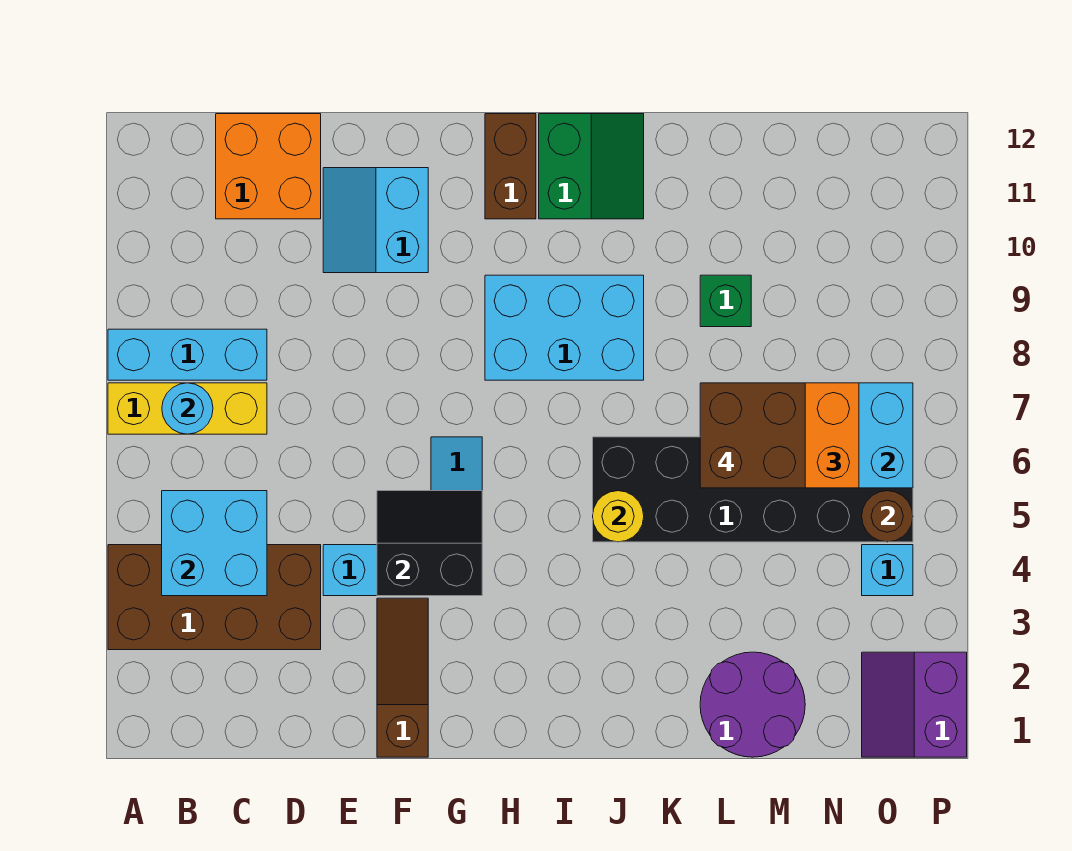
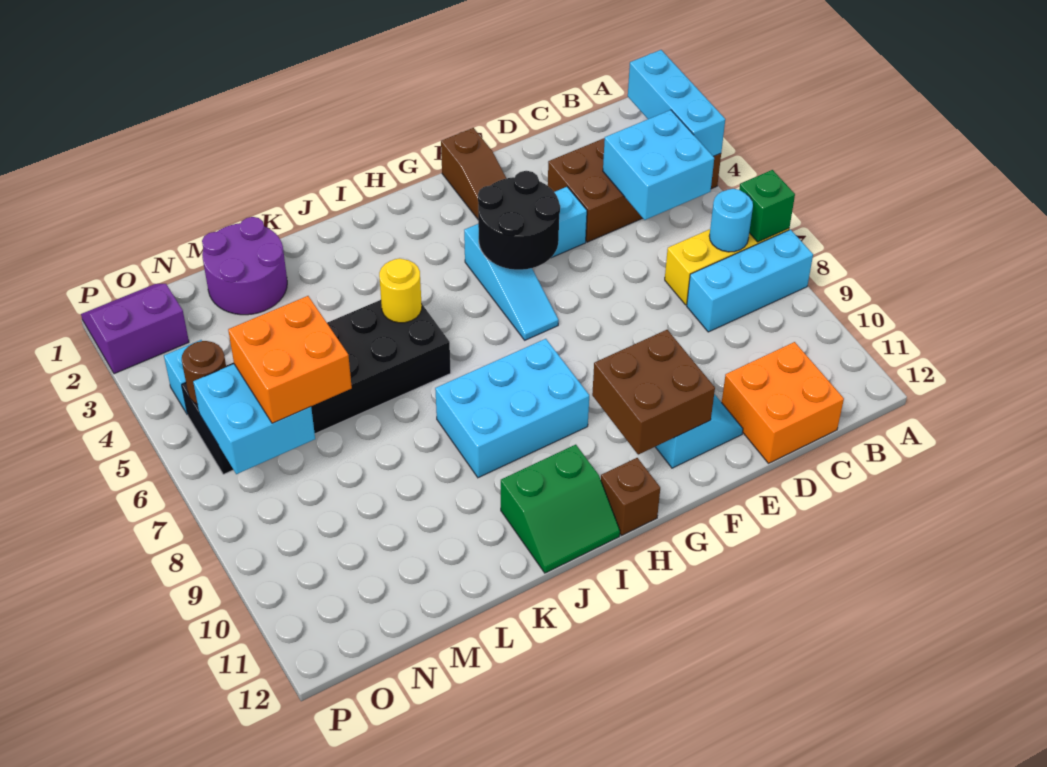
none -> cyan brick A2:A4 level 2
black slope F4:G5 level 2 top 4 -> black round brick F4:G5 level 2
brown brick H11:H12 level 1 -> brown brick H12 level 1
green slope I11:J12 level 1 top I -> green slope I11:J12 level 1 top 11
brown brick L6:M7 level 4 -> brown brick F10:G11 level 2
green brick L9 level 1 -> green brick A7 level 2
purple slope O1:P2 level 1 top P -> purple slope O1:P2 level 1 top 2

